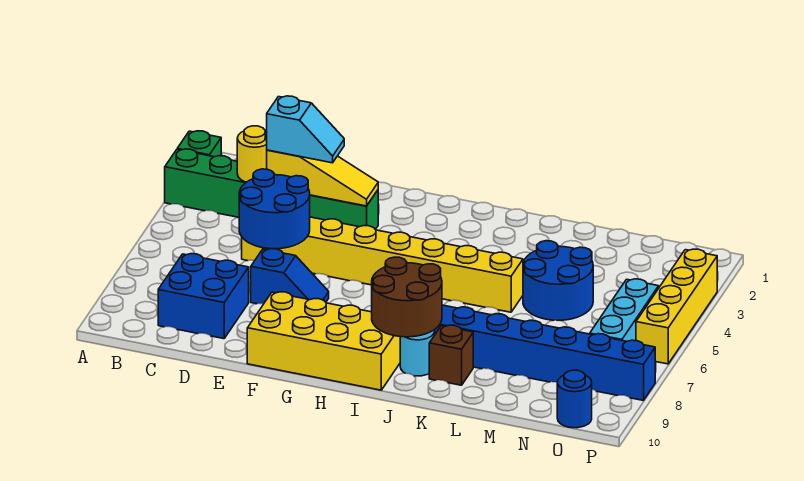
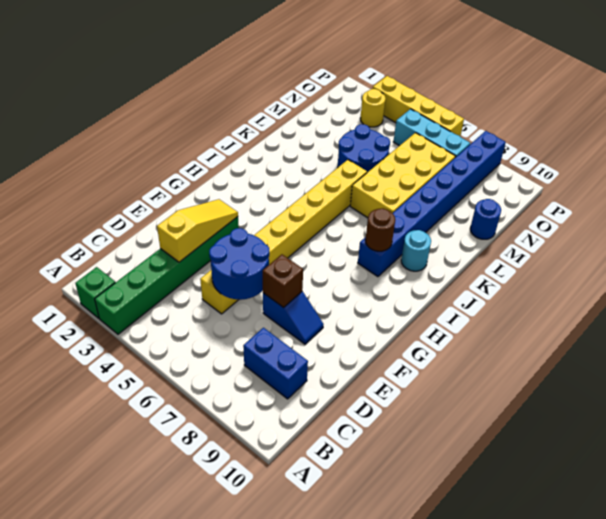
yellow round brick C3 level 2 -> yellow round brick O3 level 1
blue brick C8:D9 level 1 -> blue brick C8:C9 level 1
cyan slope D3:E3 level 3 top D -> none
blue slope E7:F7 level 1 top E -> blue slope E7:E8 level 1 top 7
yellow brick F9:I10 level 1 -> yellow brick K6:N7 level 1
brown round brick I8:J9 level 2 -> brown round brick I8 level 2
brown brick K9 level 1 -> brown brick E7 level 2
blue round brick O10 level 1 -> blue round brick M10 level 1

